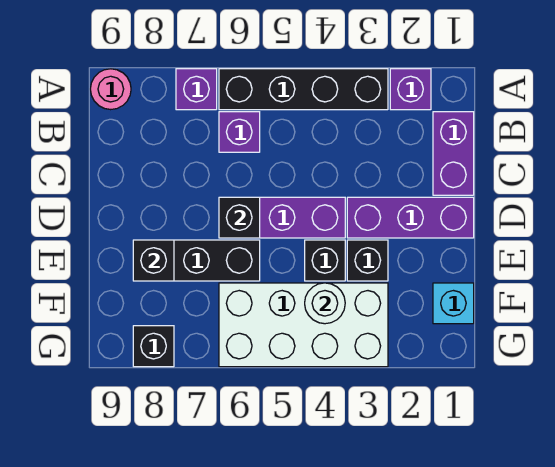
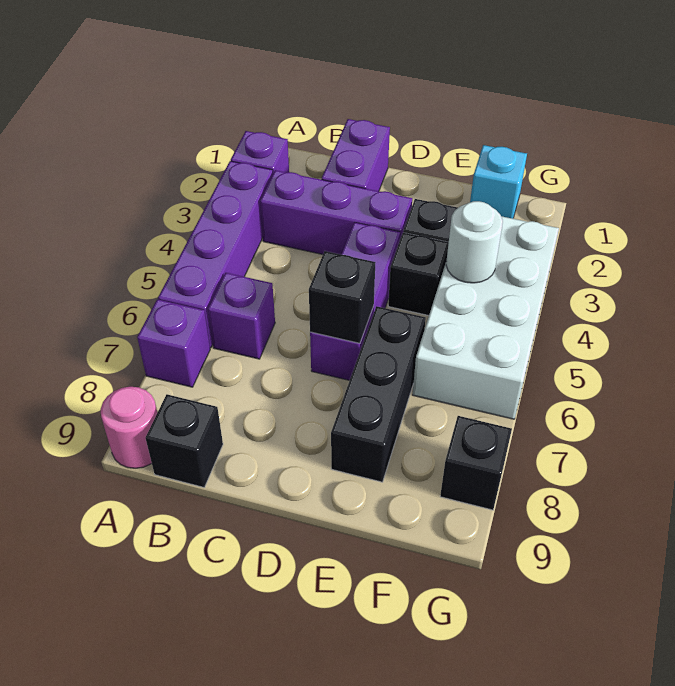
black brick A3:A6 level 1 -> purple brick A3:A6 level 1
purple brick B1:C1 level 1 -> purple brick C1:C2 level 1
purple brick D1:D3 level 1 -> purple brick B3:D3 level 1
black brick E8 level 2 -> black brick B9 level 1

